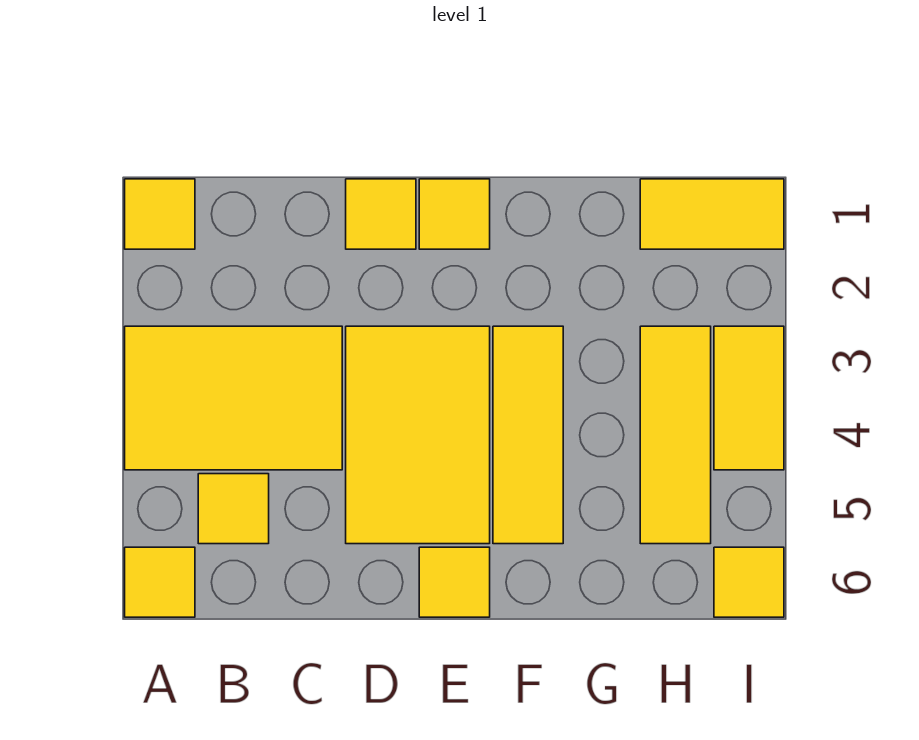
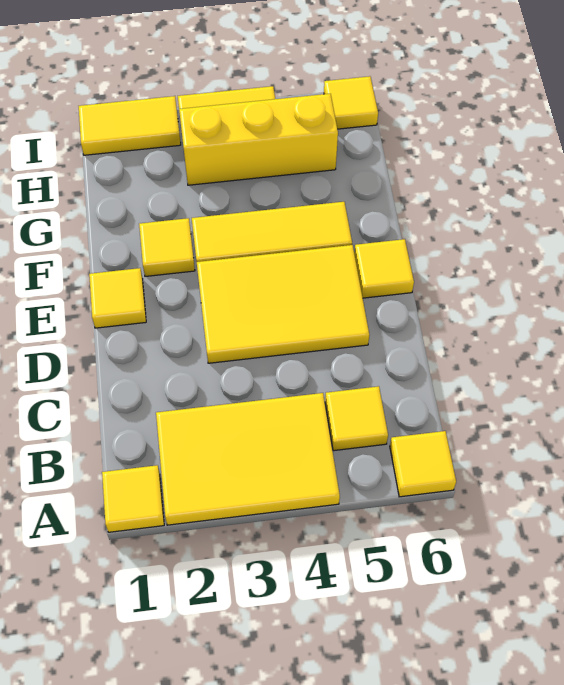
yellow tile A3:C4 level 1 -> yellow tile A2:B4 level 1
yellow tile D1 level 1 -> yellow tile F2 level 1
yellow tile H1:I1 level 1 -> yellow tile I1:I2 level 1
yellow tile H3:H5 level 1 -> yellow brick H3:H5 level 1

